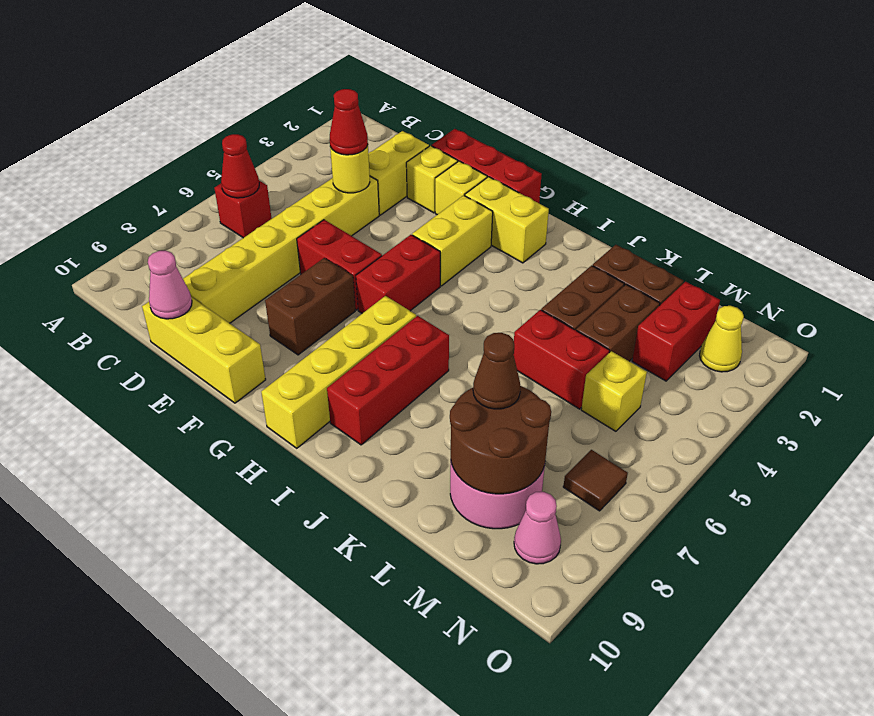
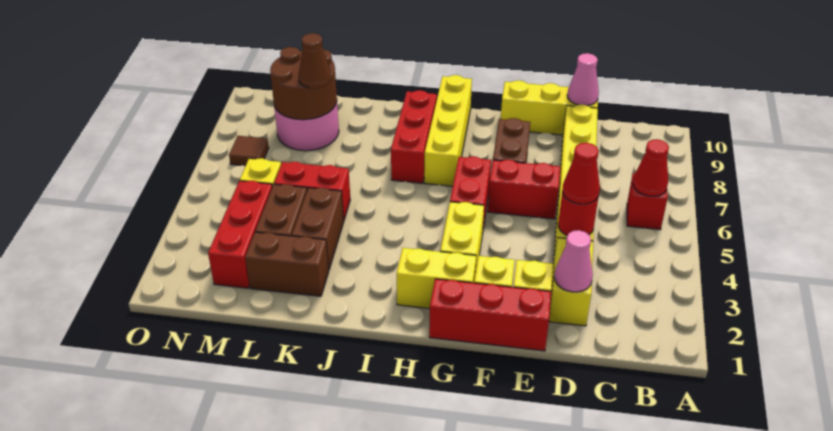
yellow round brick D4 level 2 -> red round brick D4 level 2
red brick M2:M3 level 1 -> red brick M2:M4 level 1
yellow cone N2 level 1 -> none
pink cone N9 level 1 -> pink cone D2 level 2

